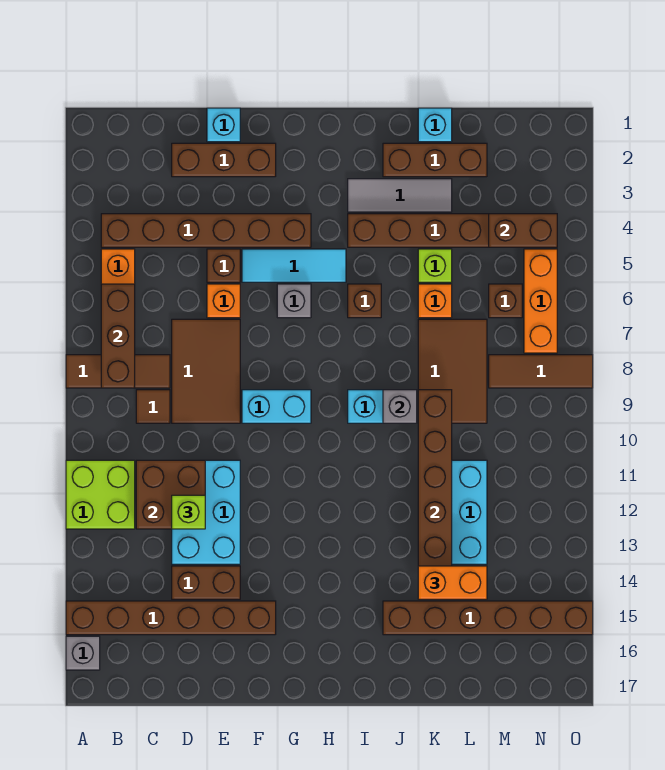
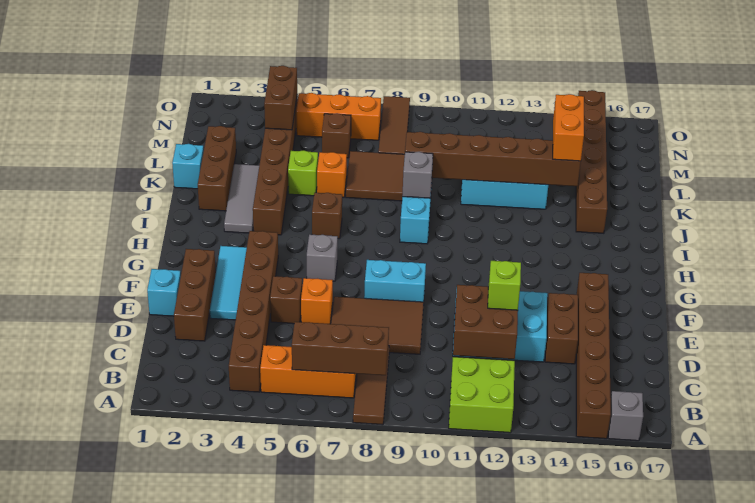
brown tile C9 level 1 -> none
cyan tile F5:H5 level 1 -> cyan tile E3:G3 level 1
cyan brick F9:G9 level 1 -> cyan brick F8:F9 level 1

